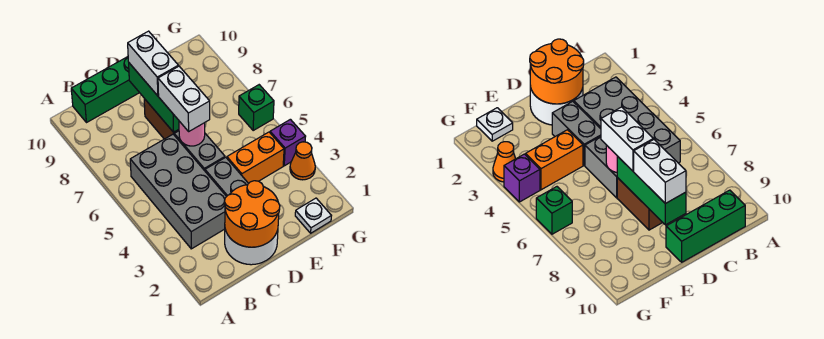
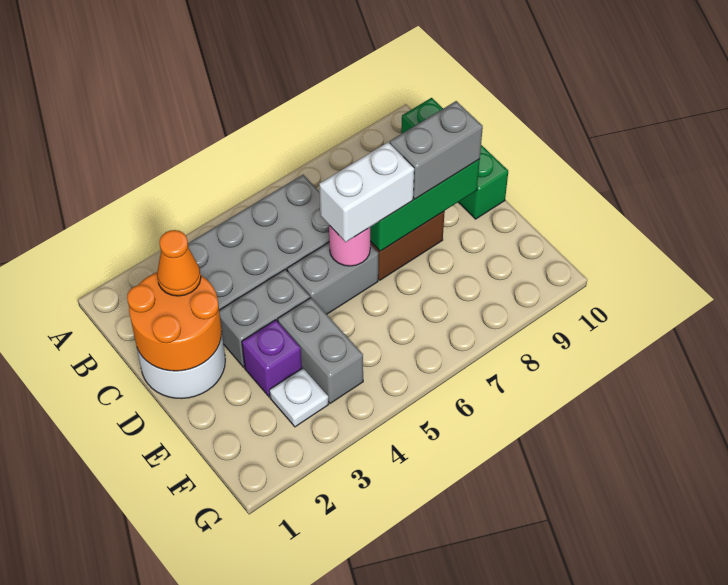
white brick D8:D9 level 3 -> grey brick D8:D9 level 3
orange brick E4:F4 level 1 -> grey brick E4:F4 level 1
white plate F1 level 1 -> white plate F3 level 1
orange cone G3 level 1 -> orange cone C2 level 3
purple brick G4 level 1 -> purple brick E3 level 1
green brick G6 level 1 -> none

